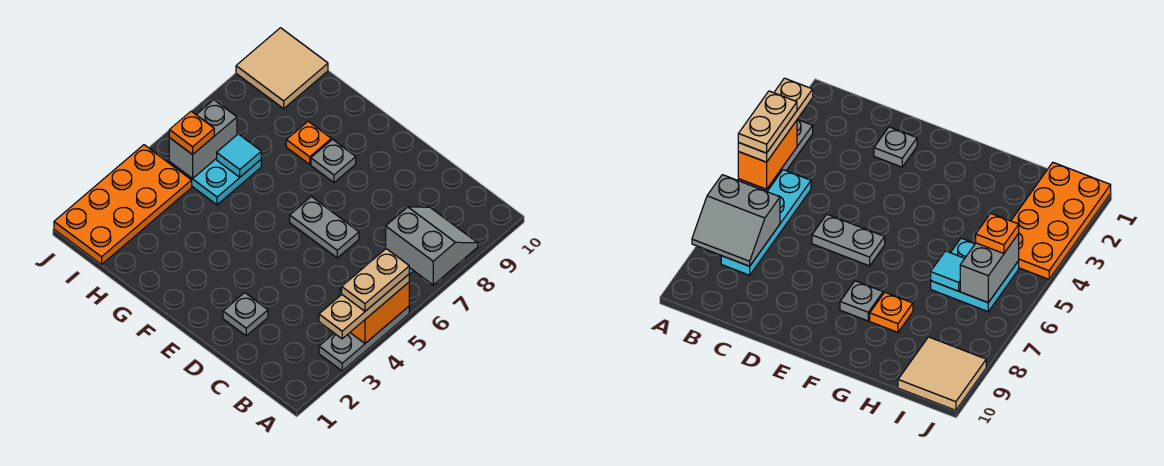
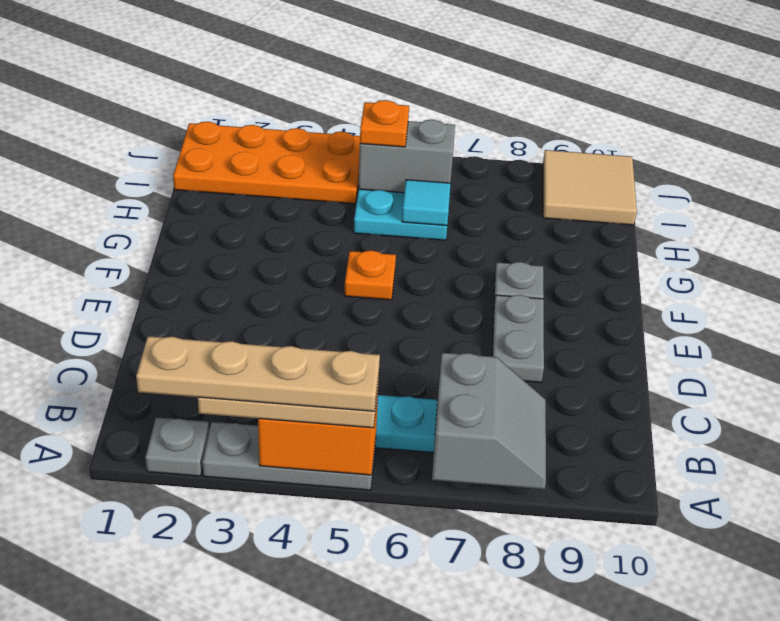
tan plate A4:A5 level 4 -> tan plate A2:A5 level 4
grey plate D2 level 1 -> grey plate A2 level 1
grey plate D6:E6 level 1 -> grey plate D8:E8 level 1
orange plate G8 level 1 -> orange plate F5 level 1

